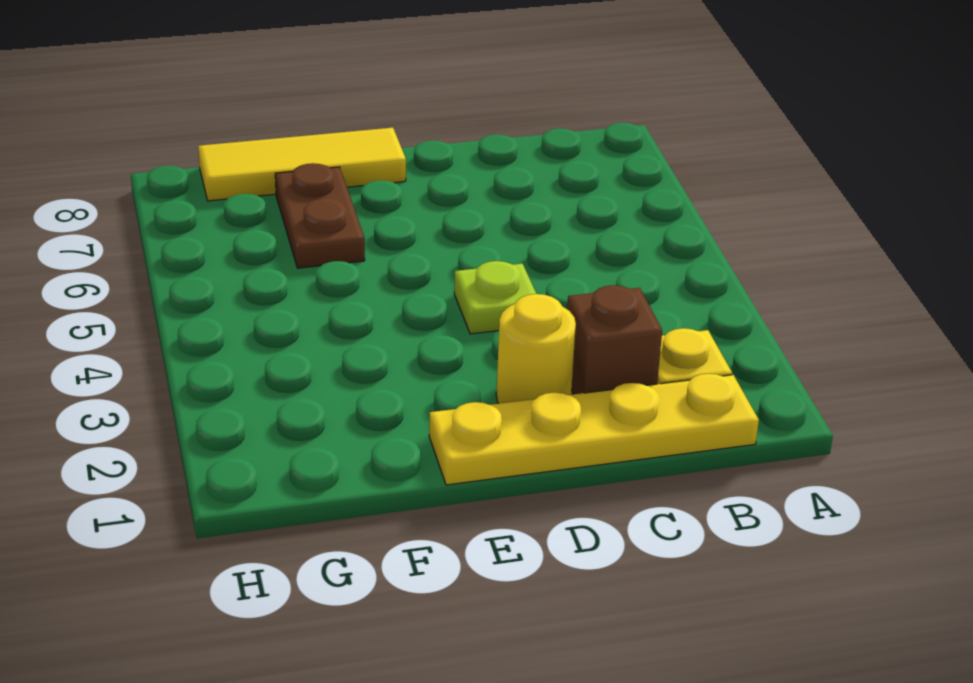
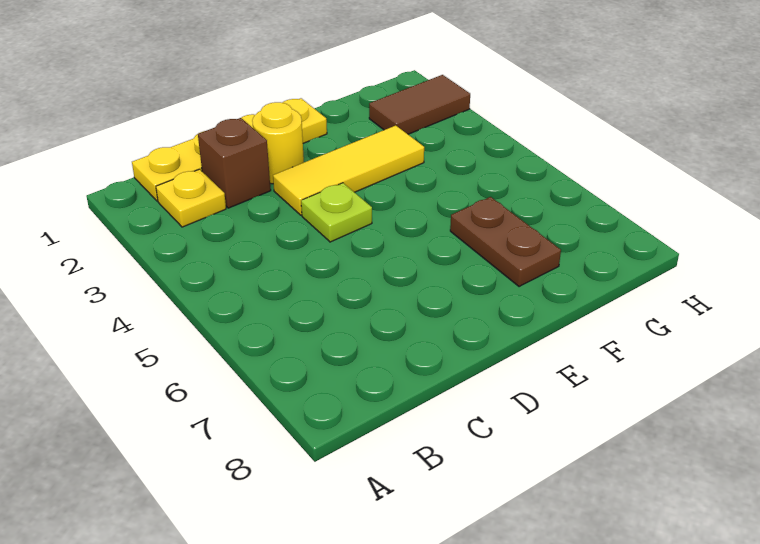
yellow tile E8:G8 level 1 -> yellow tile D3:F3 level 1
none -> brown tile G2:H2 level 1

